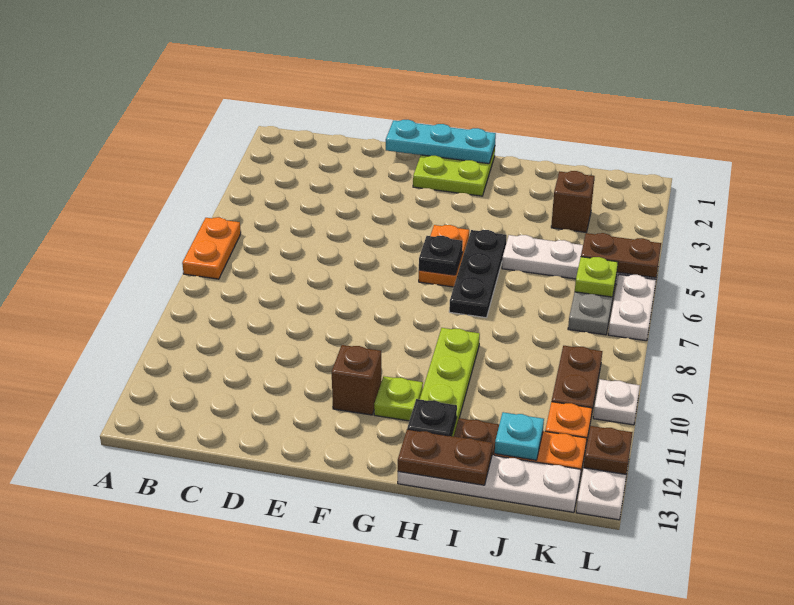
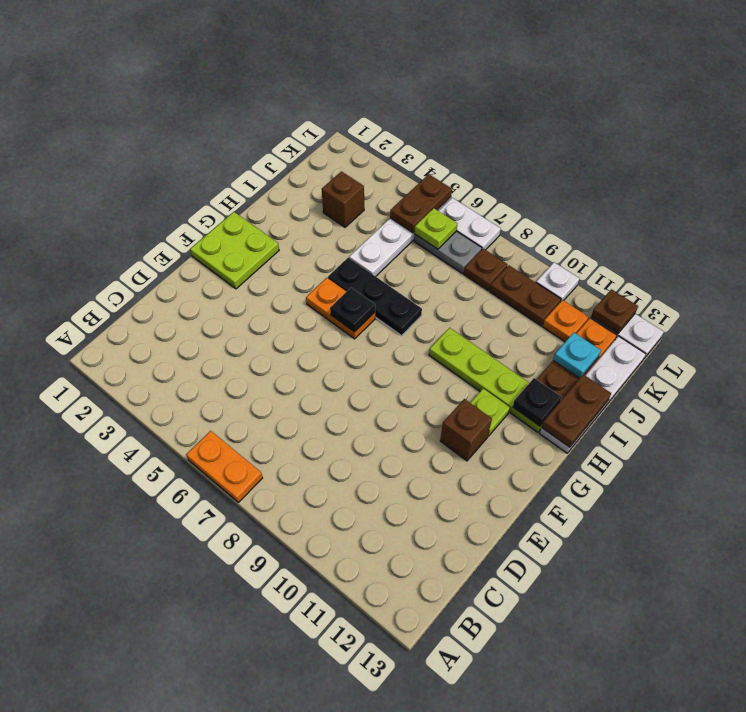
cyan plate E1:G1 level 2 -> none
none -> brown plate K8 level 1

